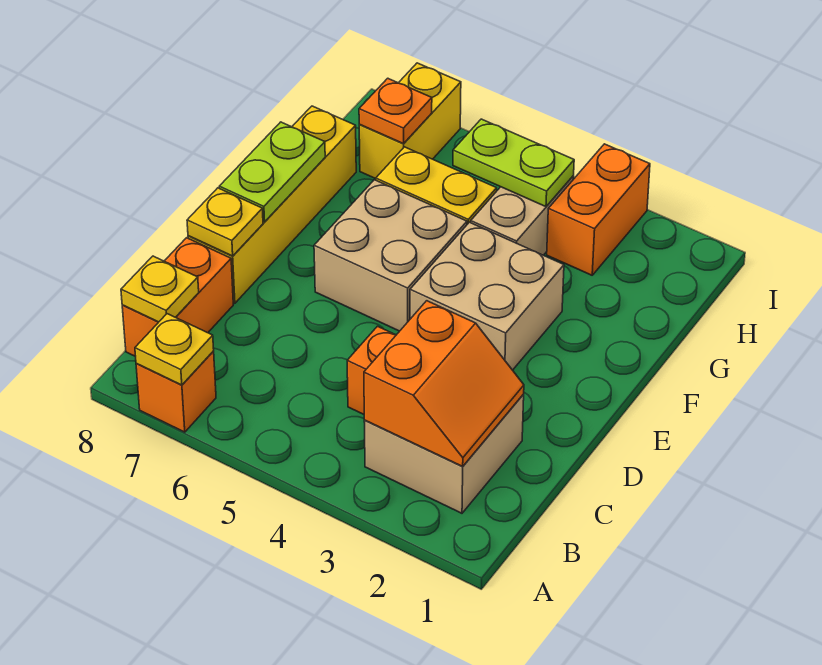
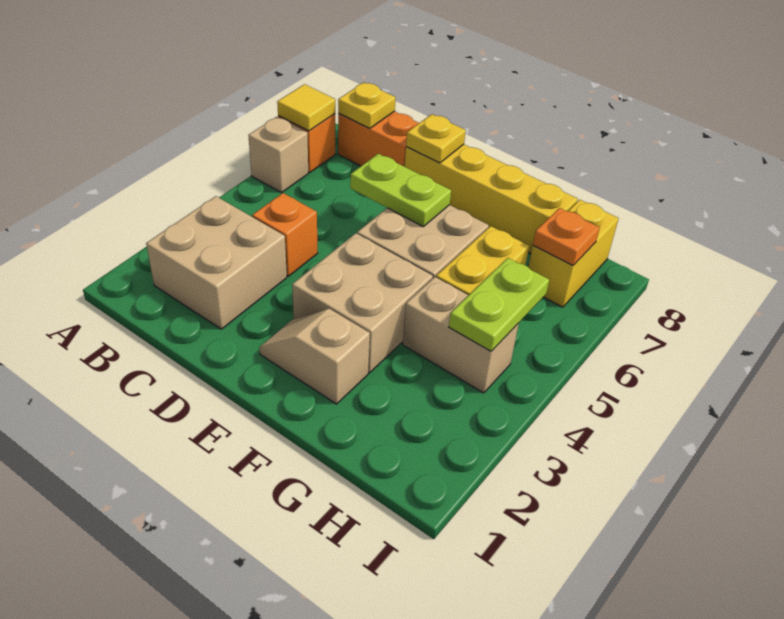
none -> tan brick A6 level 1
yellow plate A7 level 2 -> yellow tile A7 level 2
orange slope B2:C3 level 2 top 3 -> none
none -> tan slope E2:F2 level 1 top F
lime plate E8:F8 level 2 -> lime plate D6:E6 level 2
orange brick H3:I3 level 1 -> none
yellow brick H7:I7 level 1 -> yellow brick H7:H8 level 1

